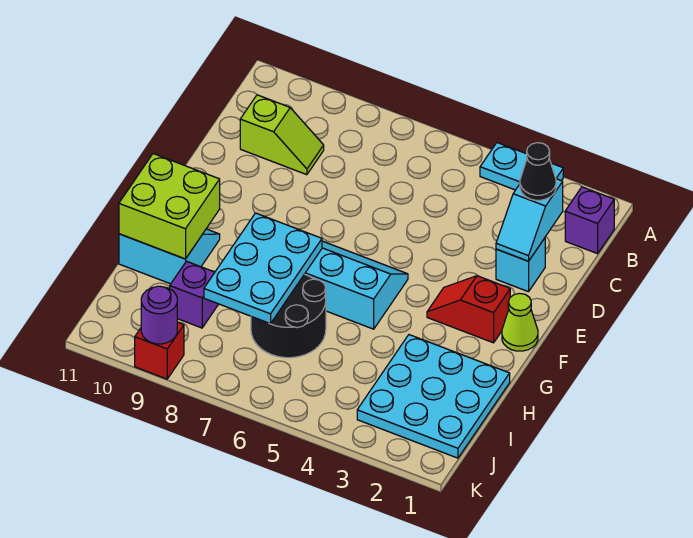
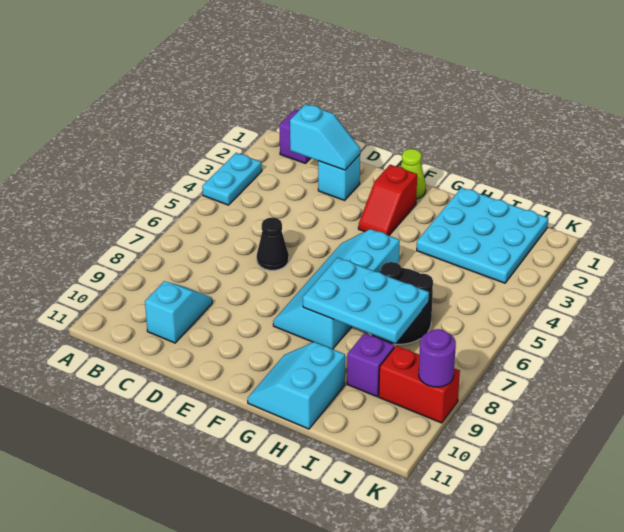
black cone C2 level 3 -> black cone D6 level 1
lime slope C9:C10 level 1 top 10 -> cyan slope C9:C10 level 1 top 10
lime brick G10:H11 level 2 -> none
red brick K9 level 1 -> red brick J9:K9 level 1

